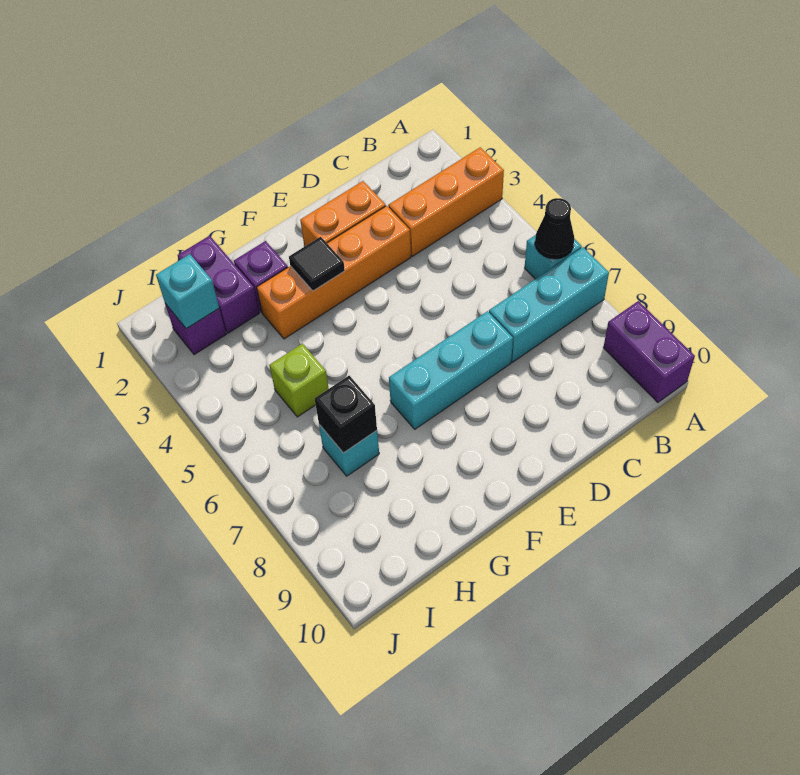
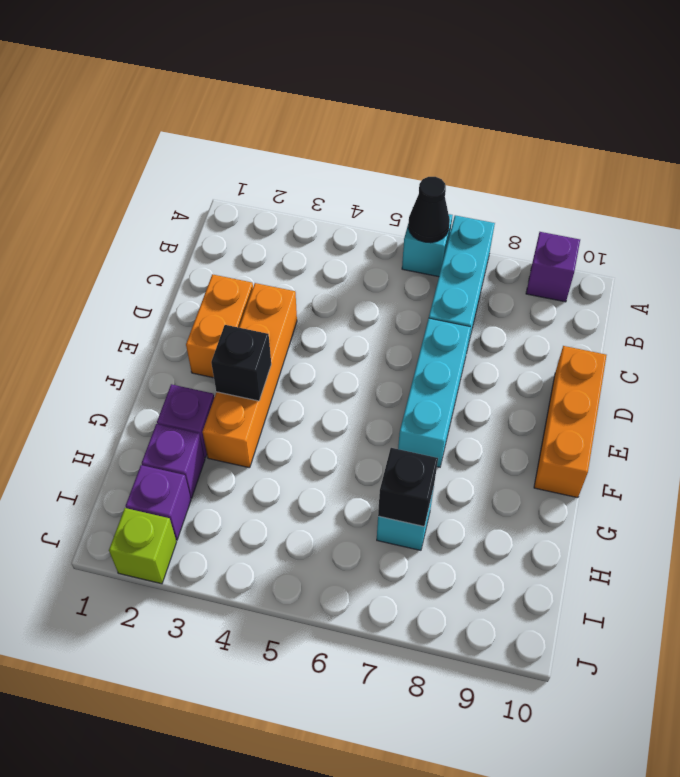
orange brick A3:C3 level 1 -> orange brick D10:F10 level 1
purple brick A9:A10 level 1 -> purple brick A9 level 1
black tile F3 level 2 -> black brick F3 level 2
purple brick H1:H2 level 1 -> purple brick H2 level 1
lime brick H5 level 1 -> lime brick J2 level 1
cyan brick I2 level 2 -> none

